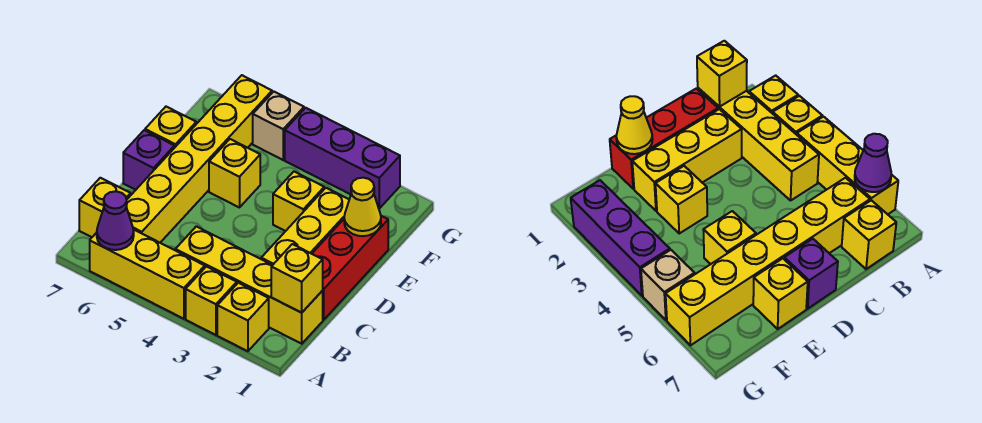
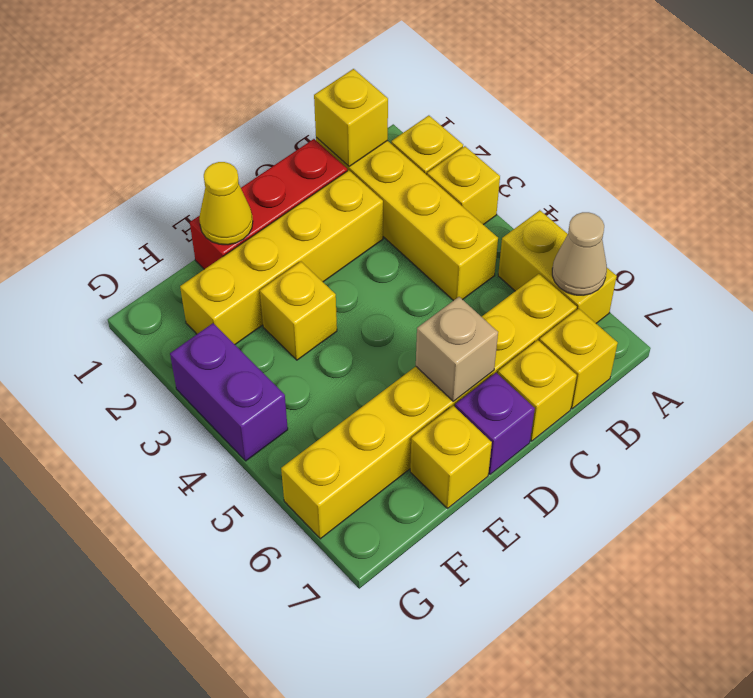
yellow brick A4:A6 level 1 -> yellow brick A5:A6 level 1
purple cone A6 level 2 -> tan cone A6 level 2
yellow brick C2:E2 level 1 -> yellow brick C2:F2 level 1
yellow brick E5 level 1 -> yellow brick C7 level 1
purple brick G2:G4 level 1 -> purple brick G3:G4 level 1
tan brick G5 level 1 -> tan brick D6 level 2

